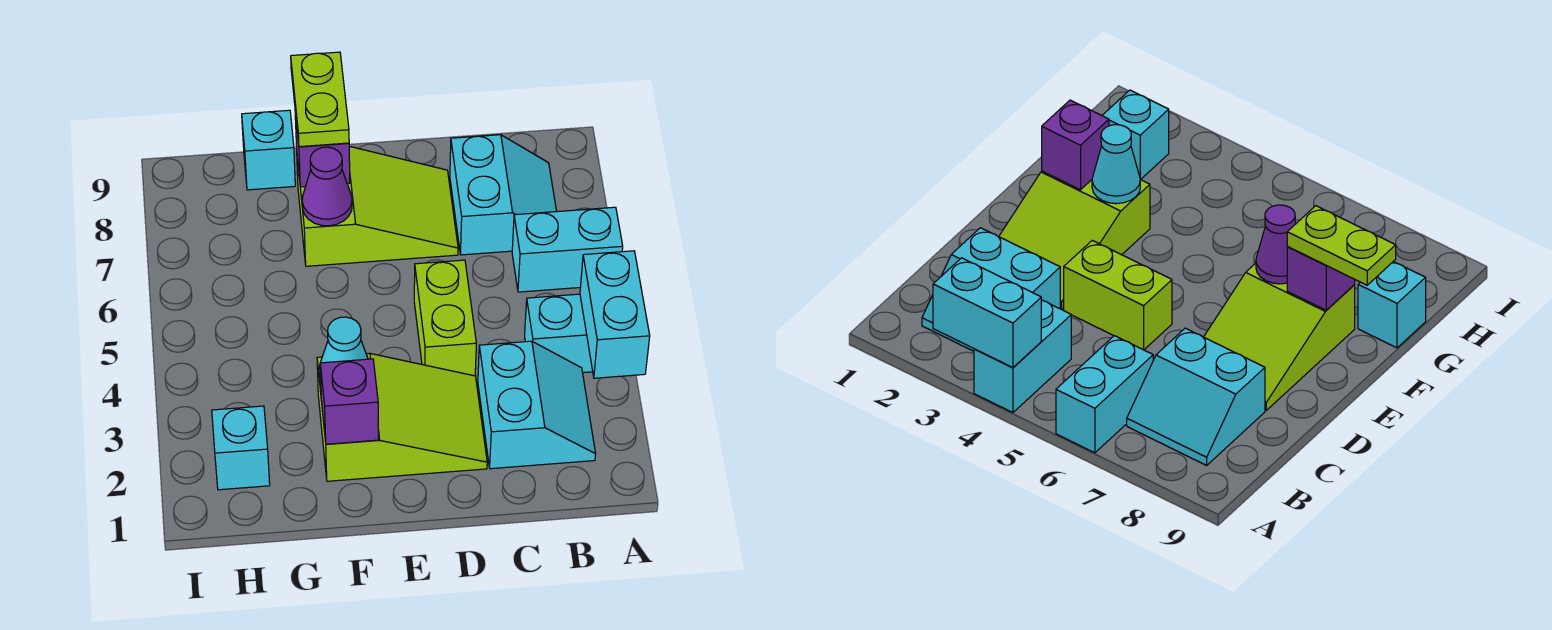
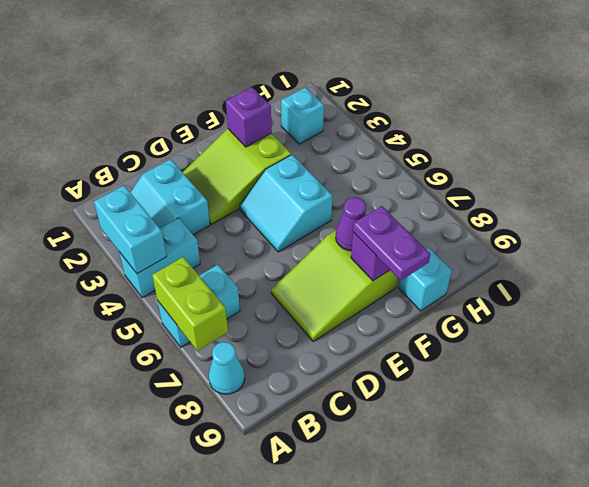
cyan slope B7:C8 level 1 top C -> cyan slope E4:F5 level 1 top F
lime brick D4:D5 level 1 -> lime brick A6:A7 level 2
cyan cone F3 level 2 -> cyan cone A8 level 1
lime plate F8:F9 level 3 -> purple plate F8:F9 level 3

